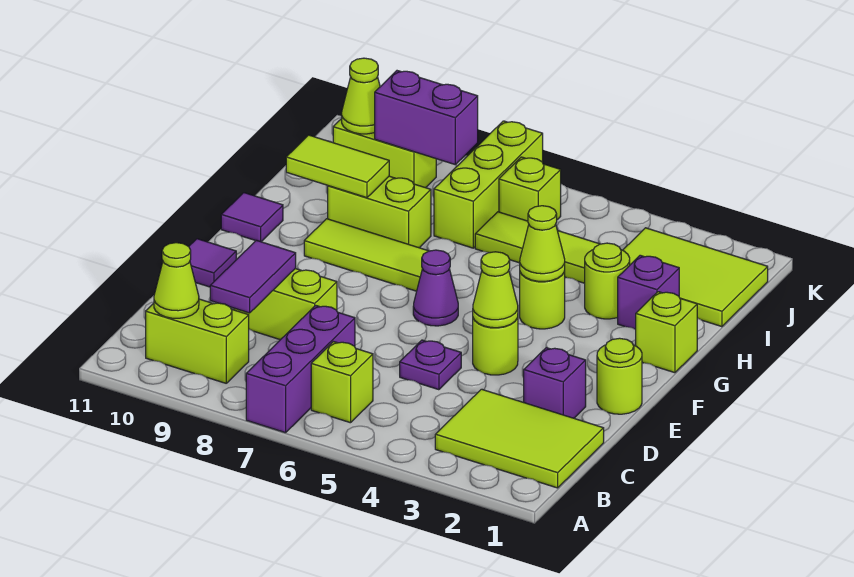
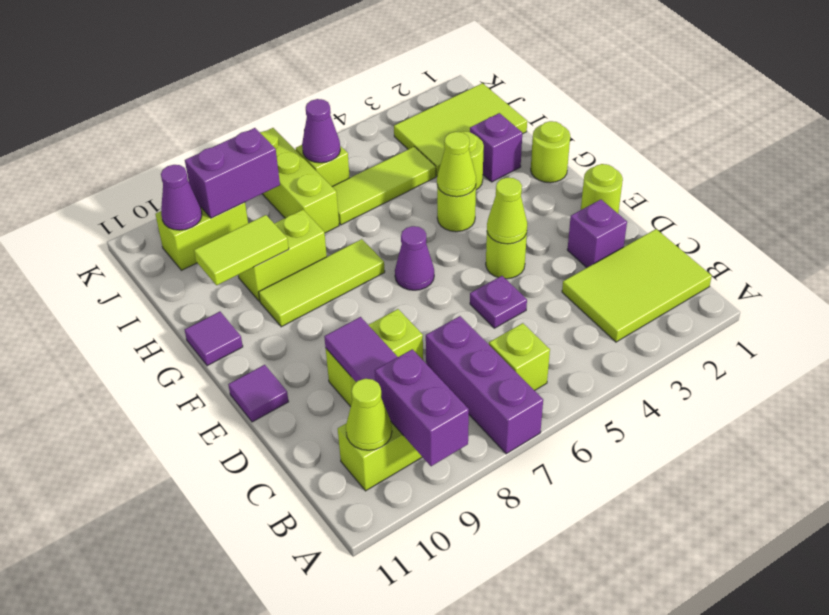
none -> purple brick A9:B9 level 2
lime brick G1 level 1 -> lime round brick G1 level 1
none -> purple cone J6 level 2
lime cone J10 level 2 -> purple cone J10 level 2

